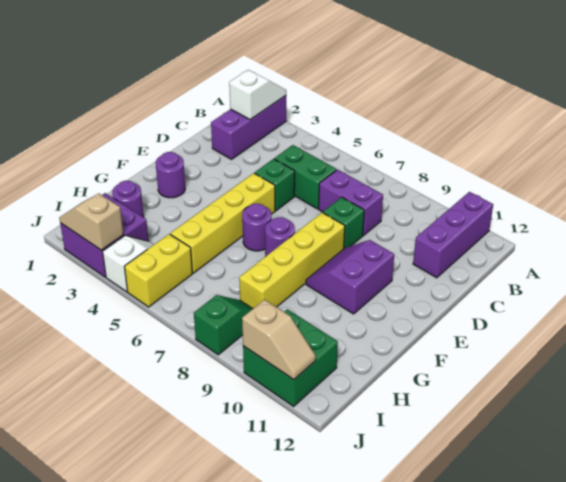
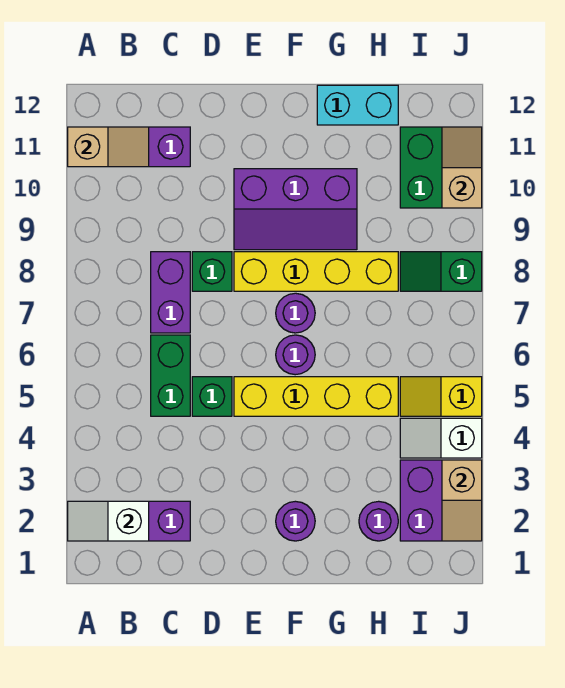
none -> tan slope A11:B11 level 2 top A
purple slope E9:F10 level 1 top 10 -> purple slope E9:G10 level 1 top 10
none -> cyan brick G12:H12 level 1
yellow brick I5:J5 level 1 -> yellow slope I5:J5 level 1 top J

